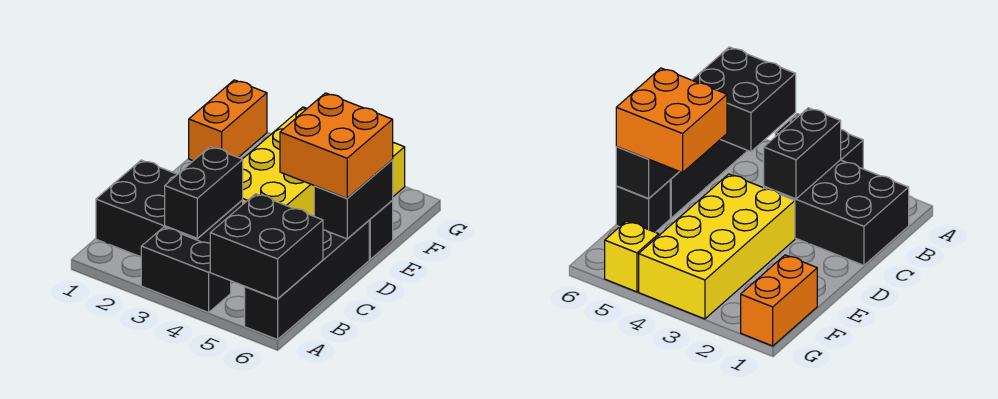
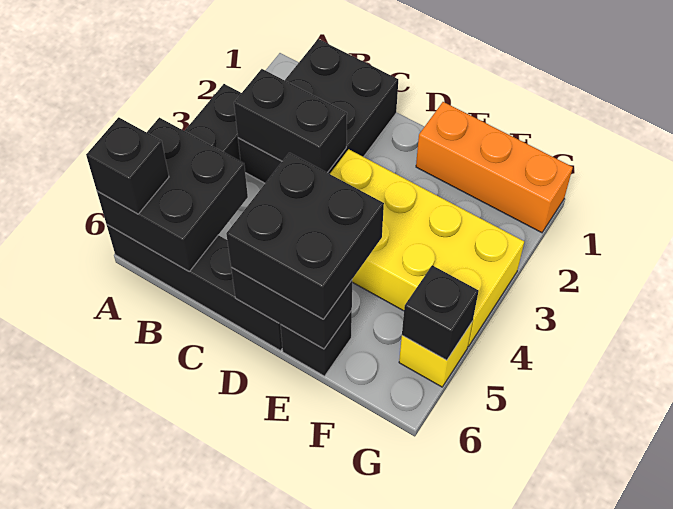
none -> black brick A6 level 3
orange brick D5:E6 level 3 -> black brick D5:E6 level 3
orange brick F1:G1 level 1 -> orange brick E1:G1 level 1
none -> black brick G5 level 2

